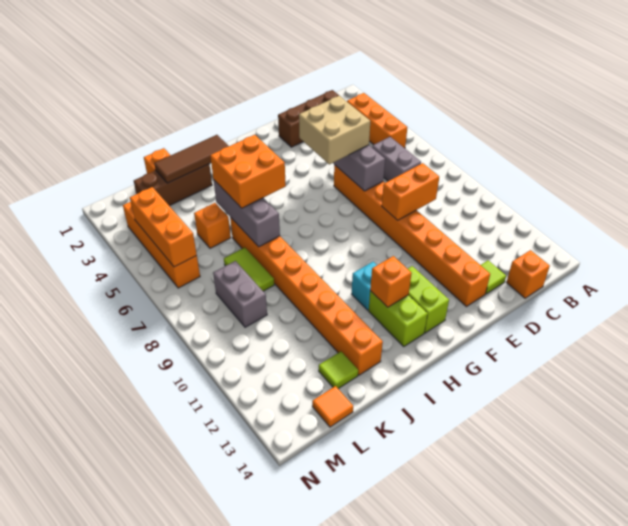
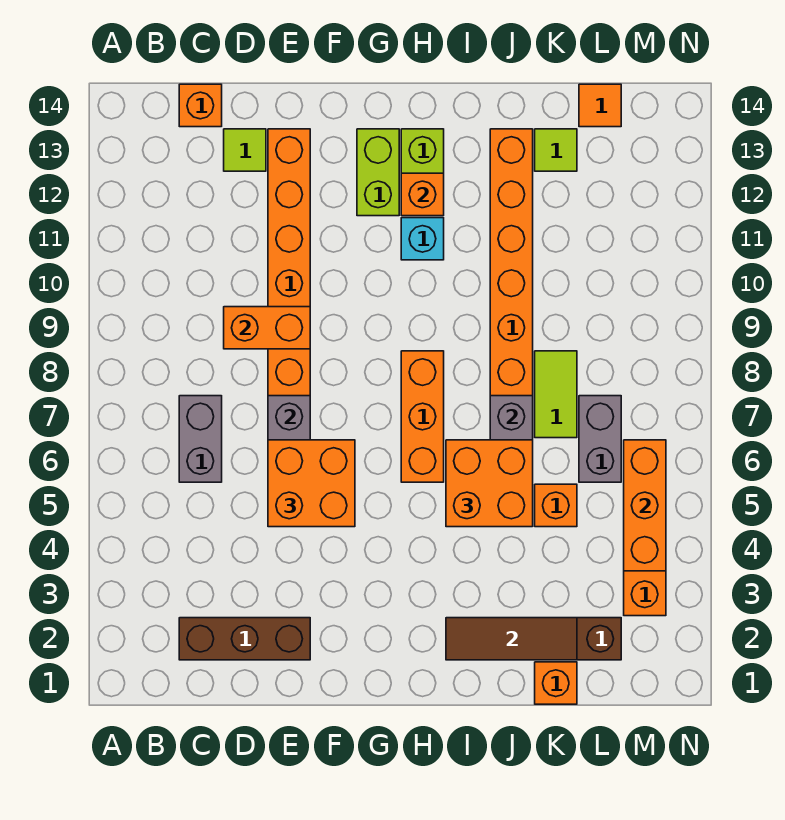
orange brick B3:B5 level 1 -> orange brick H6:H8 level 1
tan brick E5:F6 level 3 -> orange brick E5:F6 level 3
grey brick L8:L9 level 1 -> grey brick L6:L7 level 1

